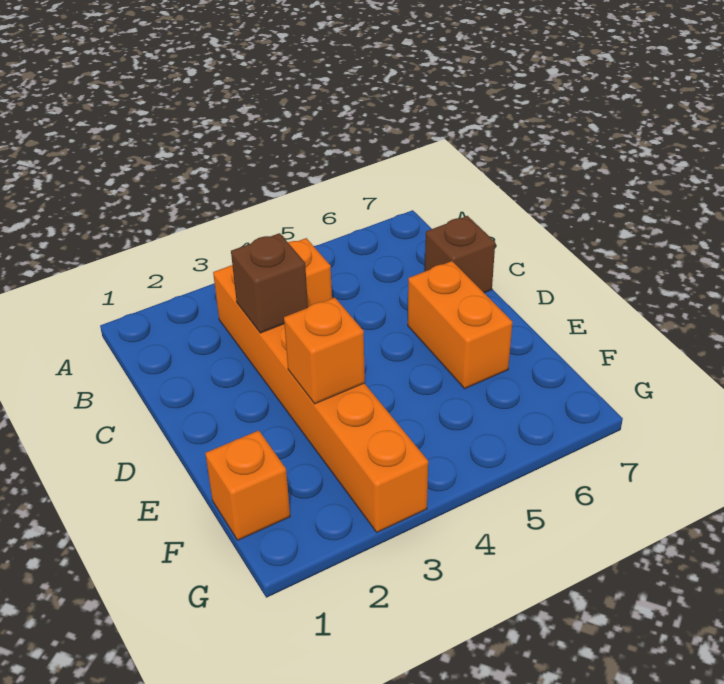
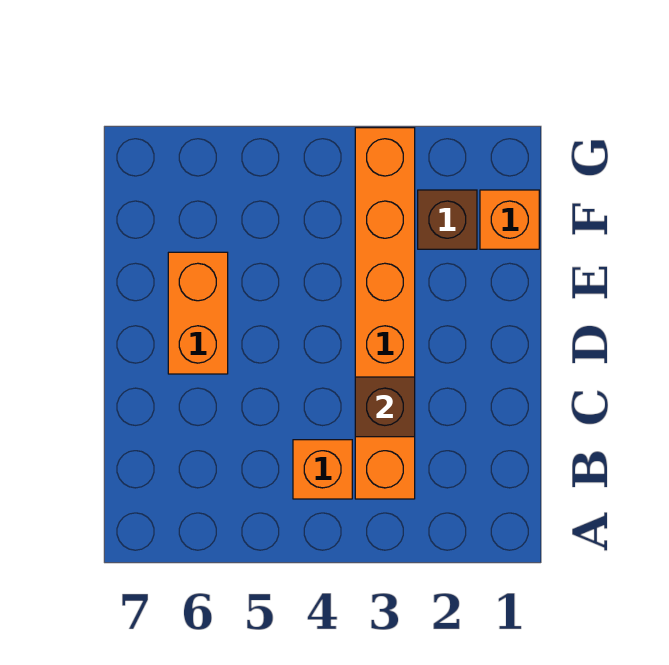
brown brick C7 level 1 -> brown brick F2 level 1
orange brick E3 level 2 -> none

